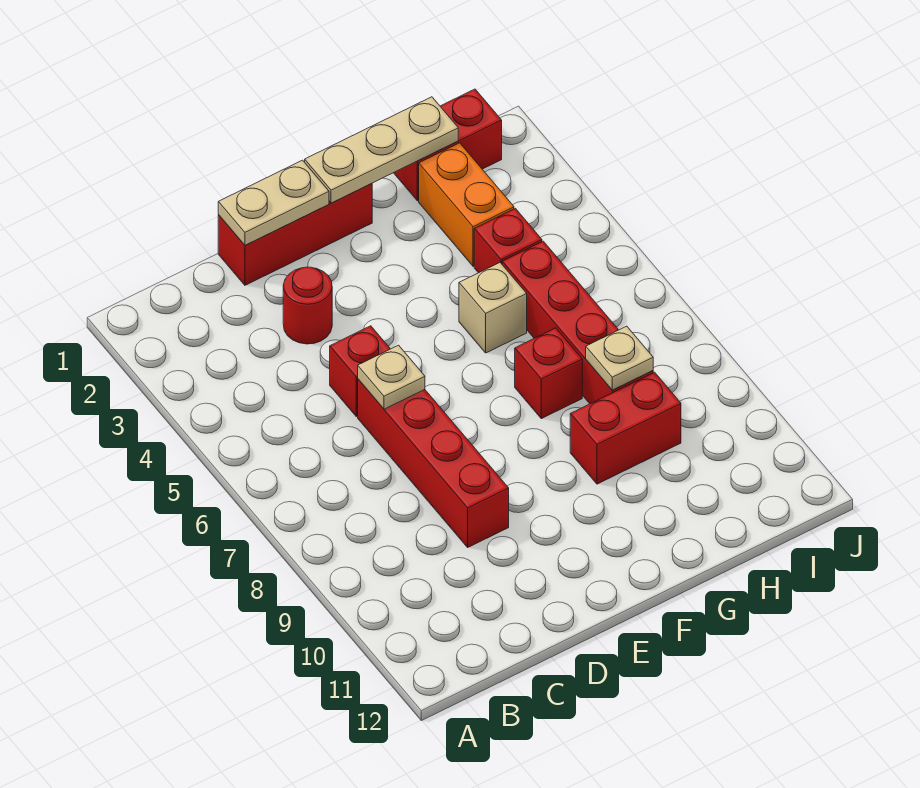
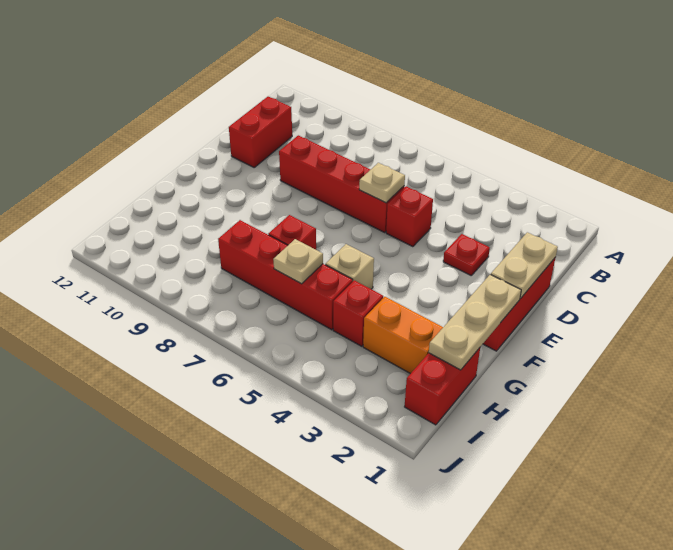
red round brick D3 level 1 -> red plate D3 level 1
red brick G9:H9 level 1 -> red brick C11:D11 level 1
tan plate H8 level 2 -> tan plate H6 level 2

